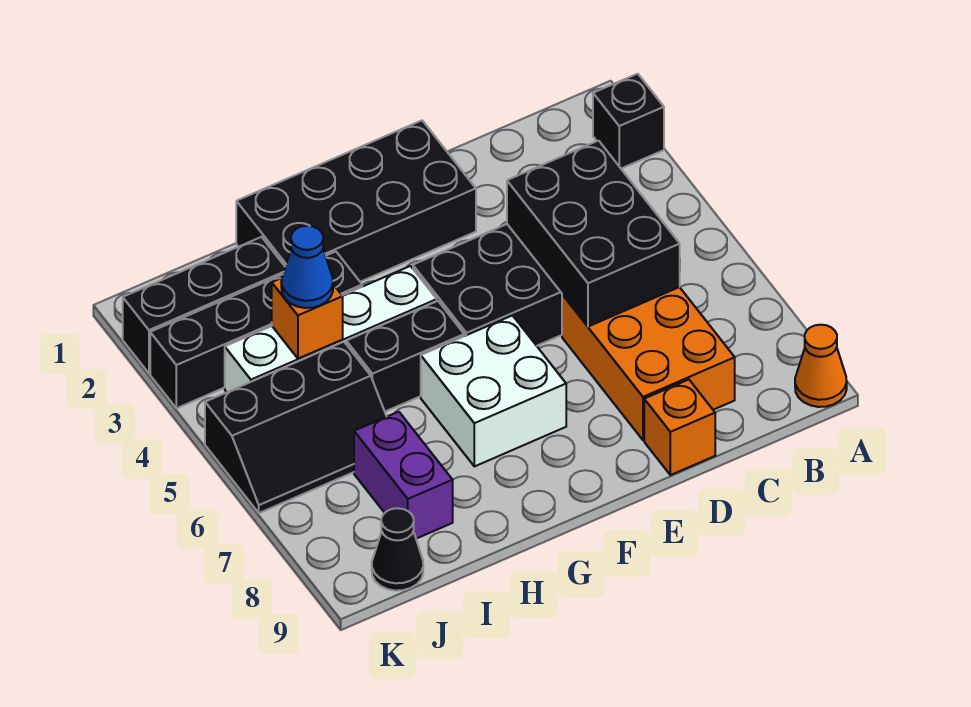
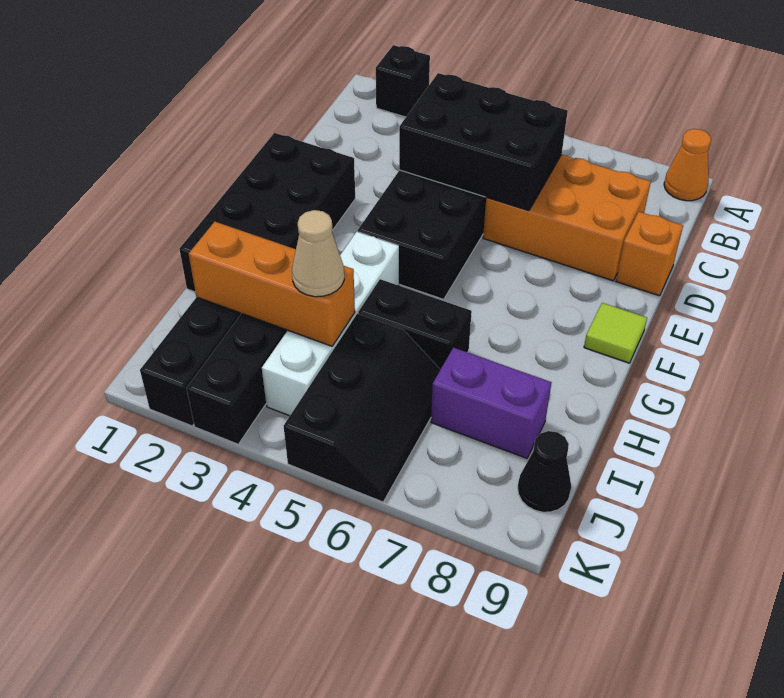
white brick F6:G7 level 1 -> none
none -> lime tile F9 level 1
black brick G5:H5 level 1 -> black brick H5:H6 level 1
orange brick I4 level 2 -> orange brick I2:I4 level 2
blue cone I4 level 3 -> tan cone I4 level 3

